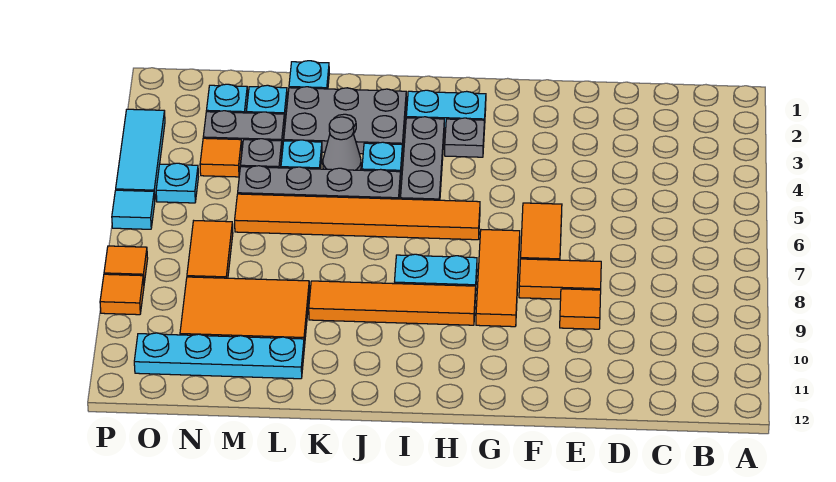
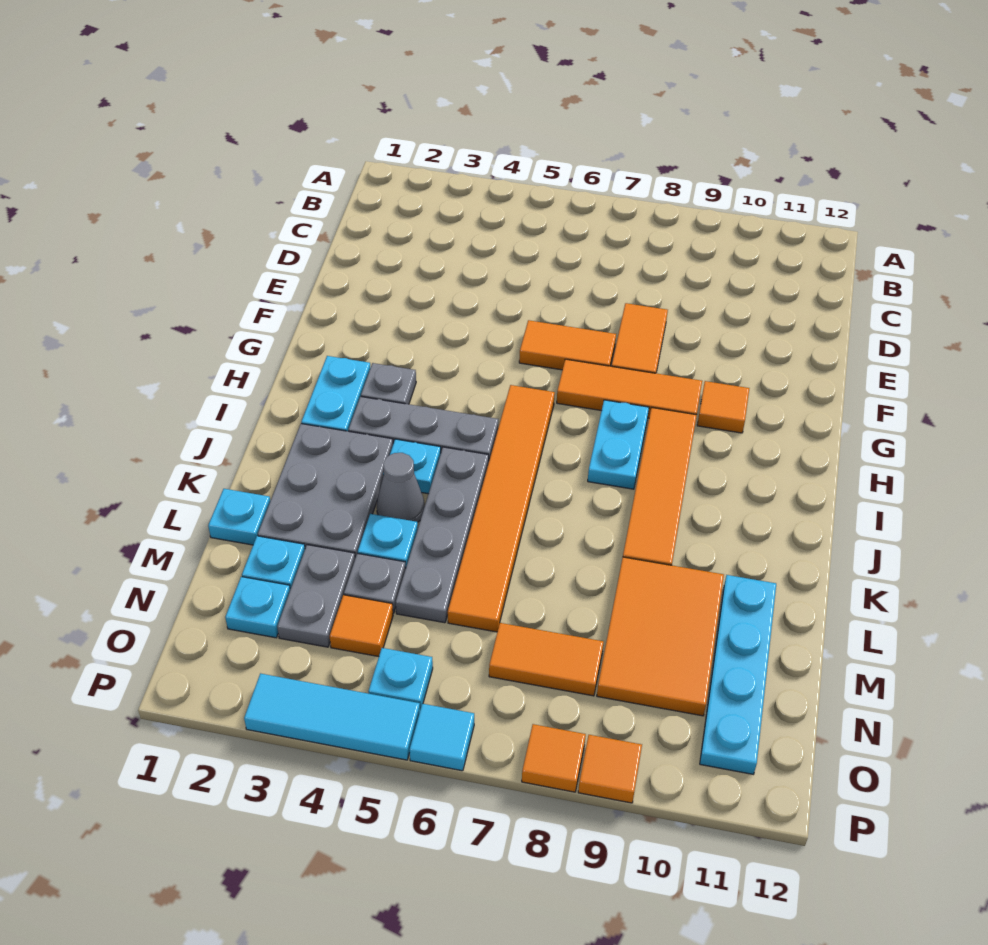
orange tile E9 level 1 -> orange tile G10 level 1

